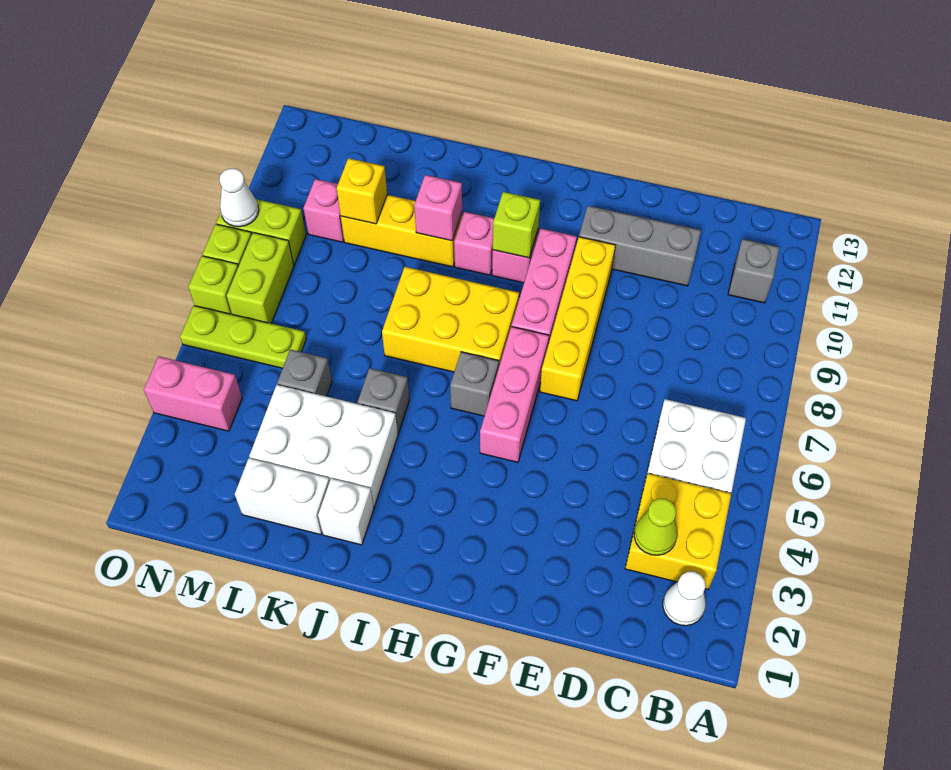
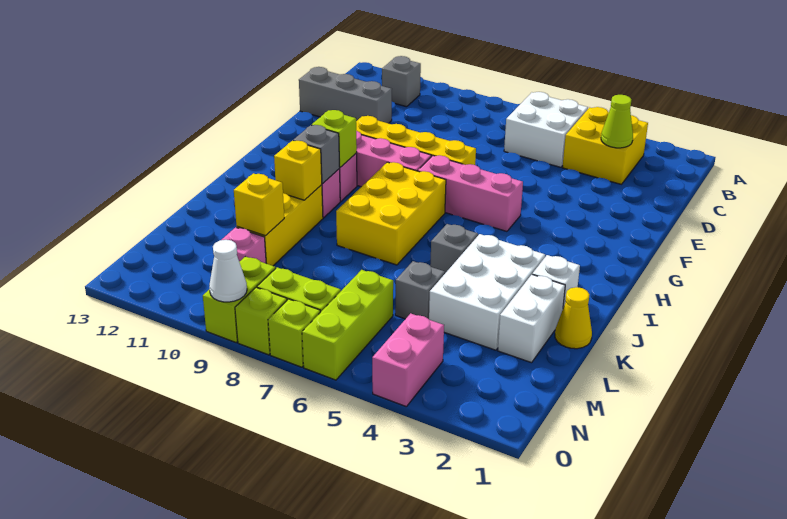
white cone B2 level 1 -> none
grey brick D11:F11 level 1 -> grey brick D11:D13 level 1
grey brick H6 level 1 -> grey brick I10 level 2
pink brick J10 level 2 -> yellow brick J10 level 2
none -> yellow cone K1 level 1
lime plate M6:O6 level 1 -> lime brick M6:O6 level 1

